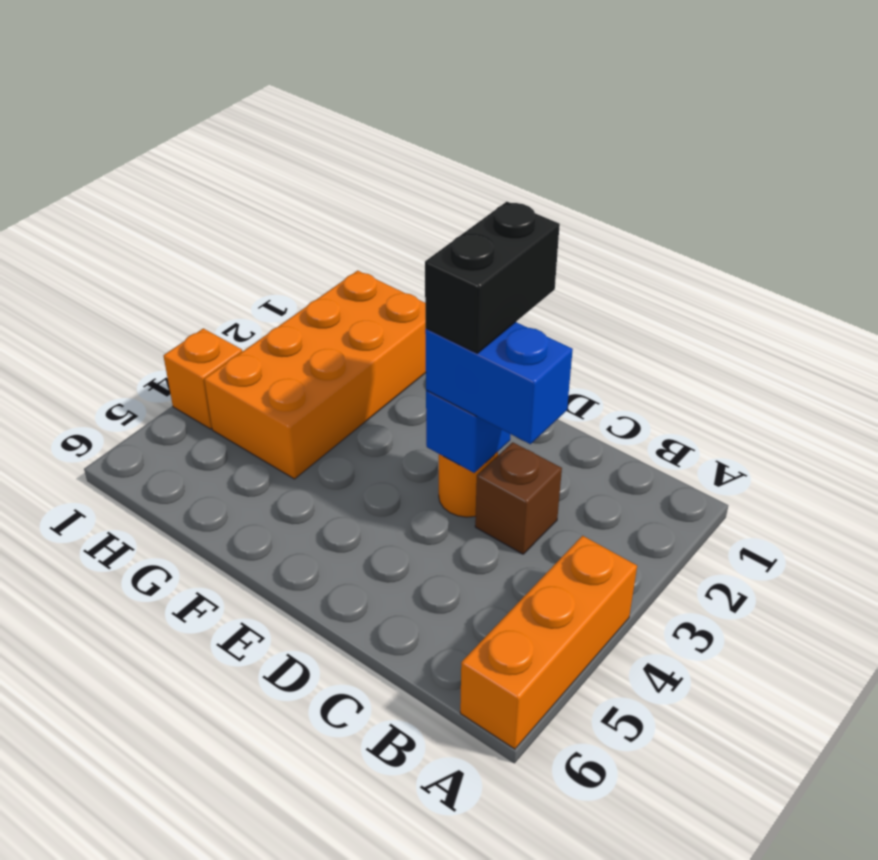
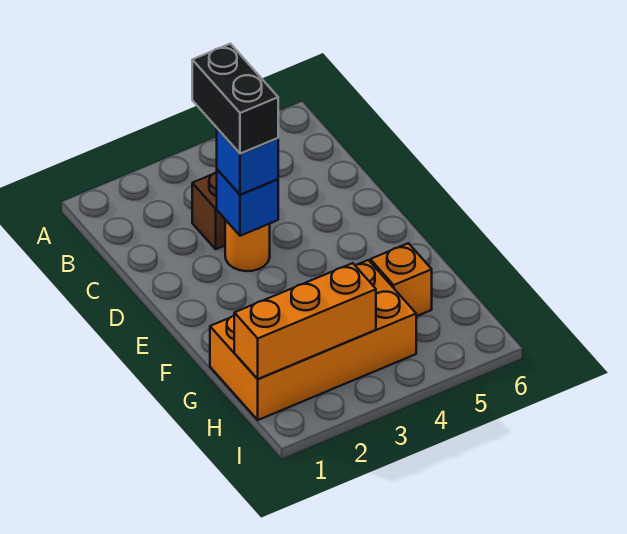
orange brick A4:A6 level 1 -> orange brick H1:H3 level 2
blue brick C3:D3 level 3 -> blue brick D3 level 3
black brick D2:D3 level 4 -> black brick C3:D3 level 4
orange brick I4 level 1 -> orange brick G5 level 1

